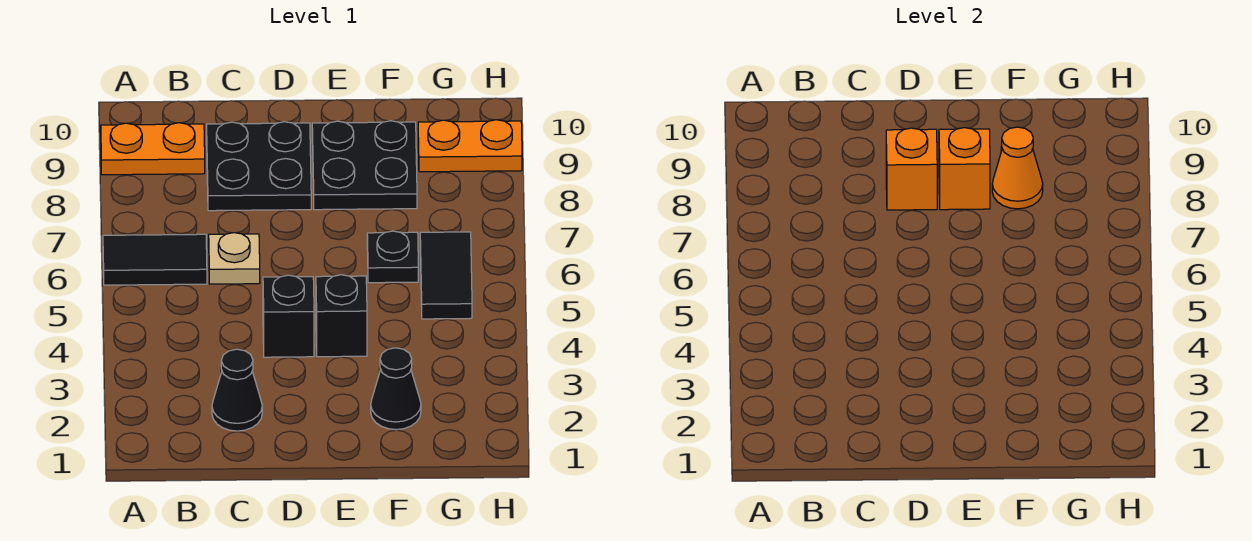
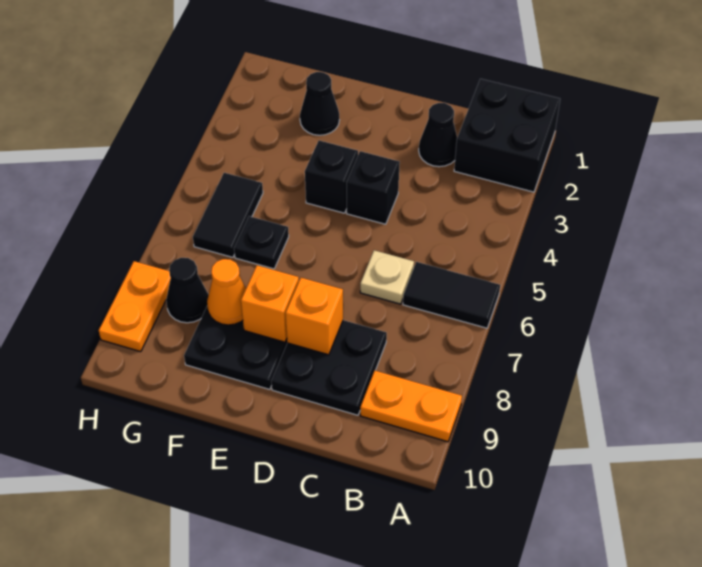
none -> black brick A1:B2 level 1
none -> black cone G8 level 1
orange plate G9:H9 level 1 -> orange plate H8:H9 level 1

